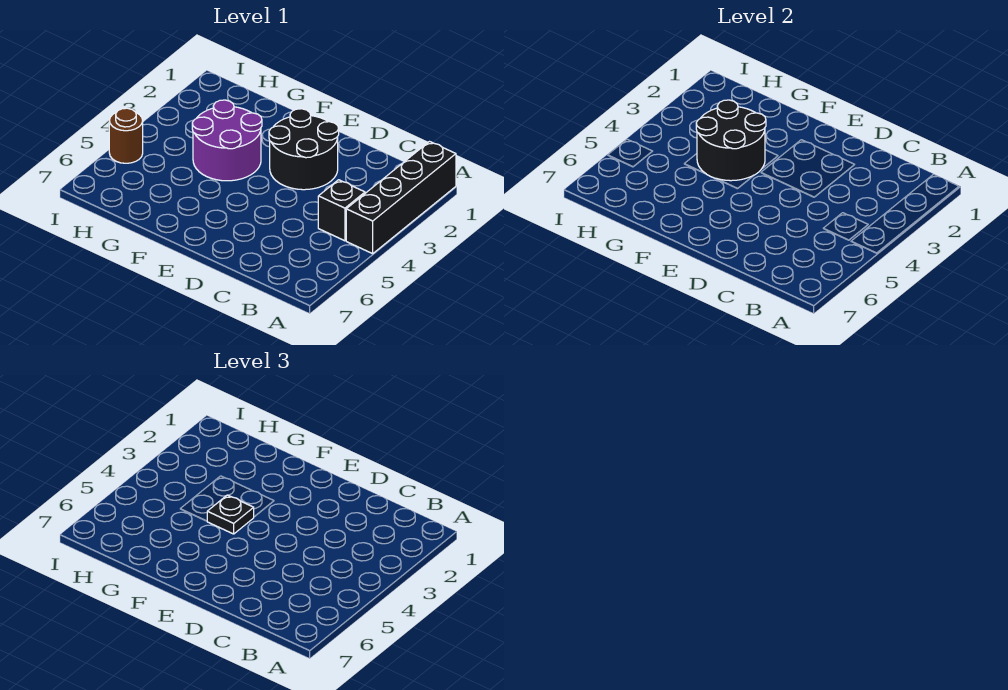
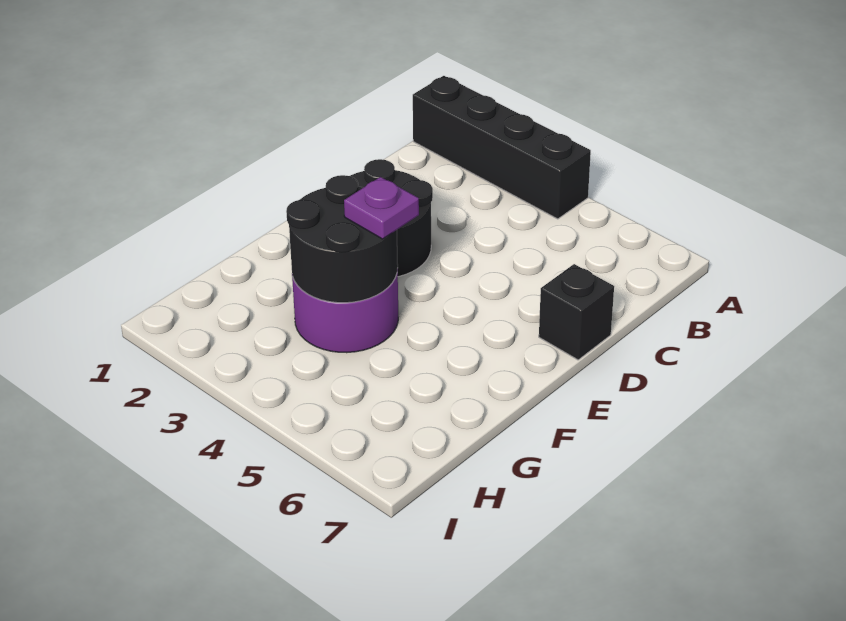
black brick B4 level 1 -> black brick D7 level 1
black plate F4 level 3 -> purple plate F4 level 3
brown round brick I5 level 1 -> none

